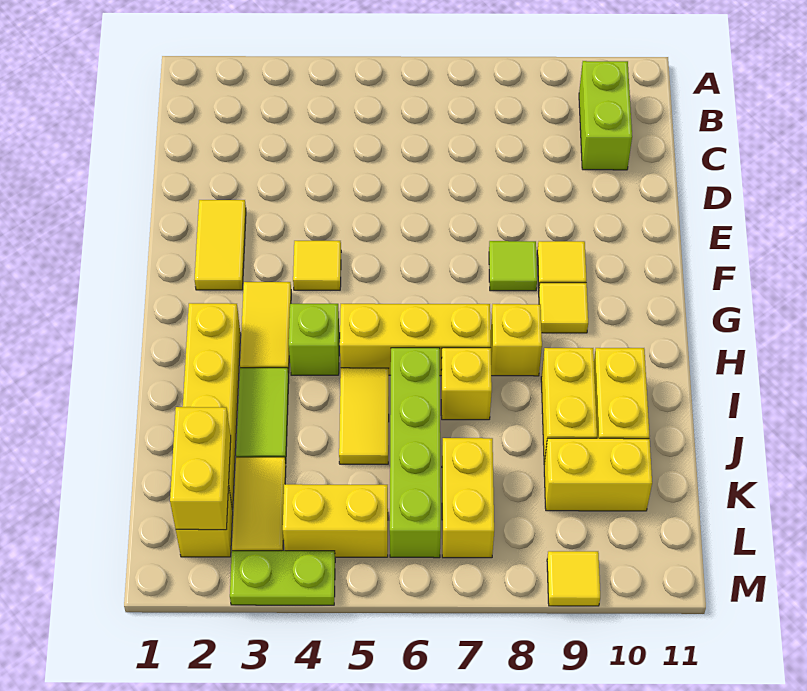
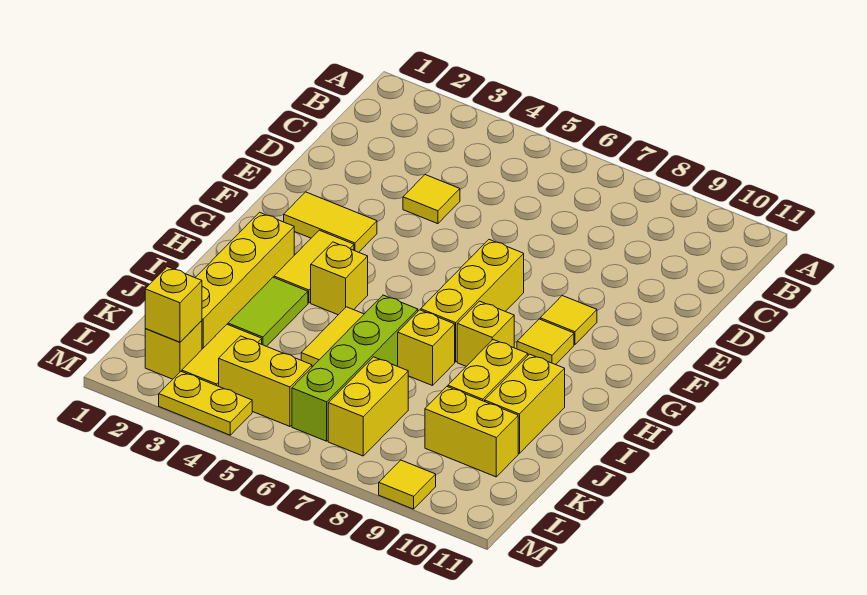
lime brick B10:C10 level 1 -> none
yellow tile E2:F2 level 1 -> yellow tile F2:F3 level 1
yellow tile F4 level 1 -> yellow tile D4 level 1
lime tile F8 level 1 -> none
lime brick H4 level 1 -> yellow brick H4 level 1
yellow brick H5:H7 level 1 -> yellow brick F7:H7 level 1
yellow brick K2:L2 level 2 -> yellow brick L2 level 2
lime plate M3:M4 level 1 -> yellow plate M3:M4 level 1

